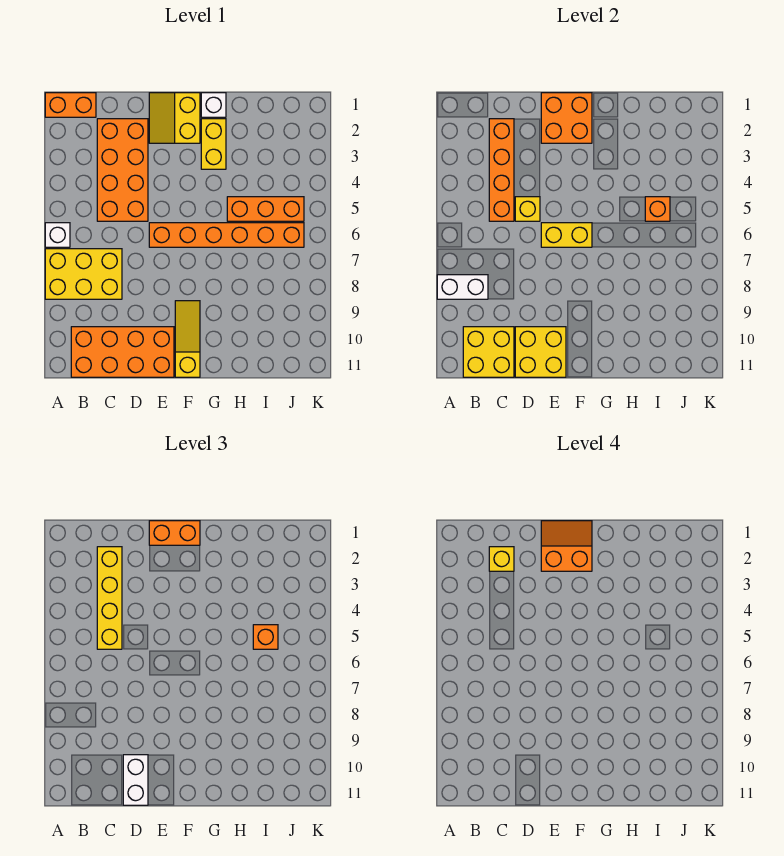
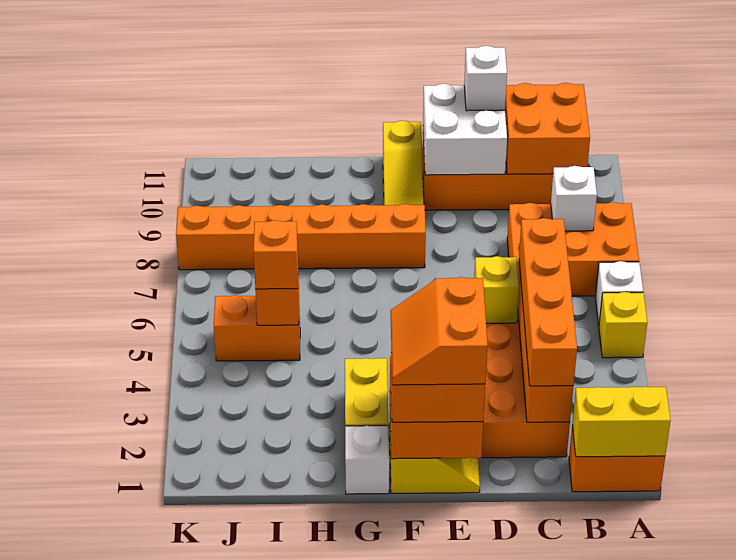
yellow brick A7:C8 level 1 -> orange brick A7:C8 level 1
white brick A8:B8 level 2 -> white brick B8 level 2
yellow brick B10:C11 level 2 -> orange brick B10:C11 level 2
yellow brick C2:C5 level 3 -> orange brick C2:C5 level 3
yellow brick C2 level 4 -> yellow brick A5 level 1
yellow brick D10:E11 level 2 -> white brick D10:E11 level 2
white brick D10:D11 level 3 -> white brick D11 level 3
orange slope E1:F2 level 4 top 2 -> orange slope E1:F2 level 4 top E
orange brick E6:J6 level 1 -> orange brick F8:K8 level 1
yellow brick E6:F6 level 2 -> yellow brick A1:B1 level 2
orange brick H5:J5 level 1 -> orange brick I5:J5 level 1

